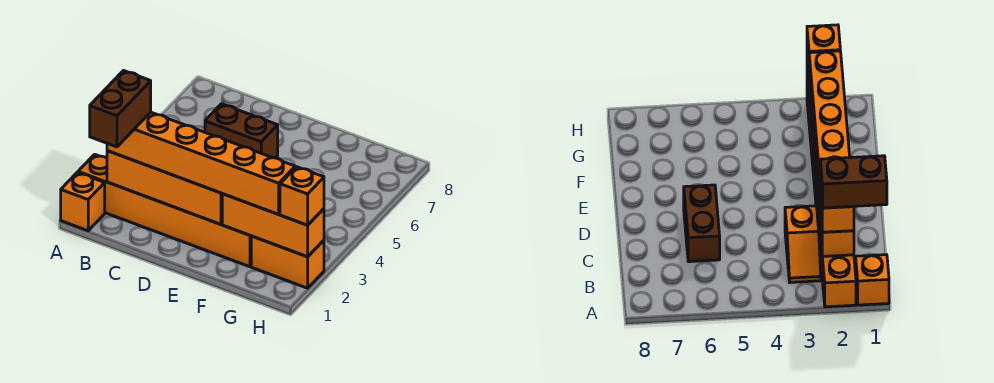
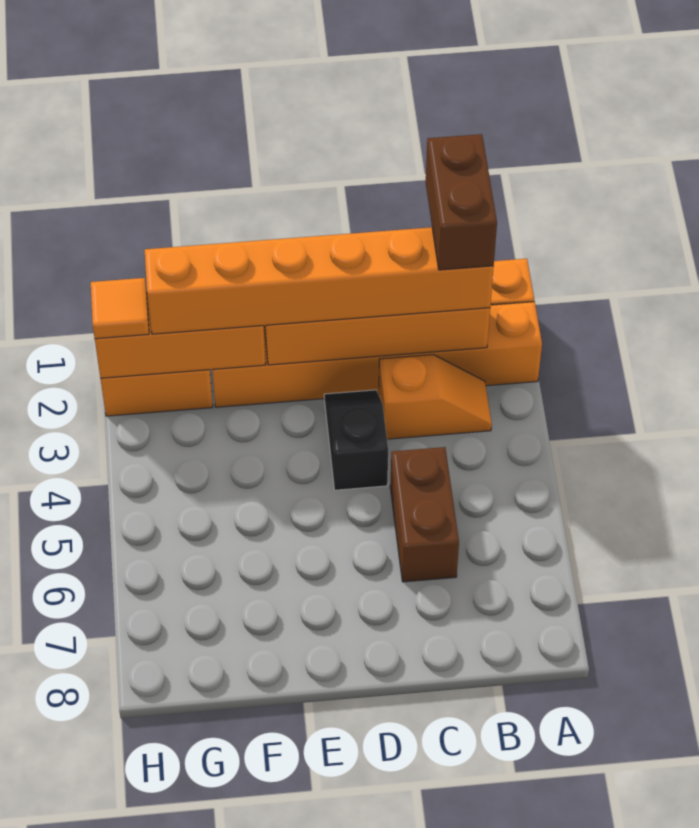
brown brick C6:D6 level 1 -> brown brick C5:C6 level 1
none -> black slope D3:D4 level 1 top 4
orange brick H2 level 3 -> orange tile H2 level 3

